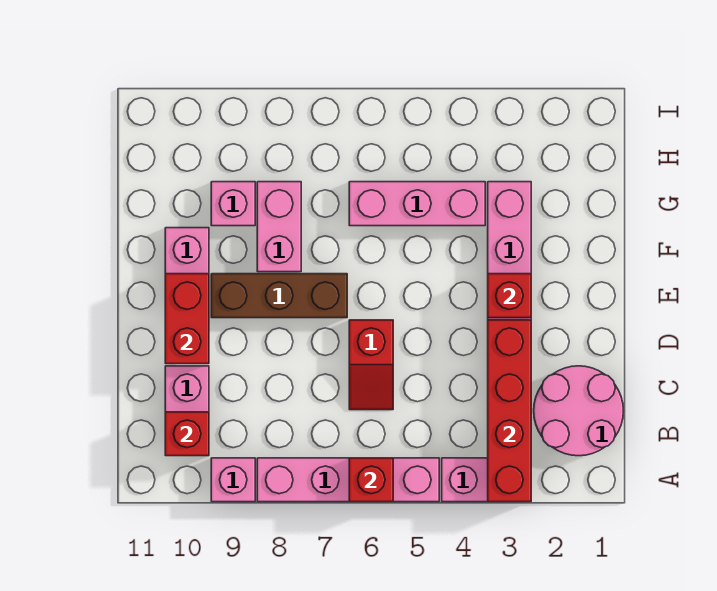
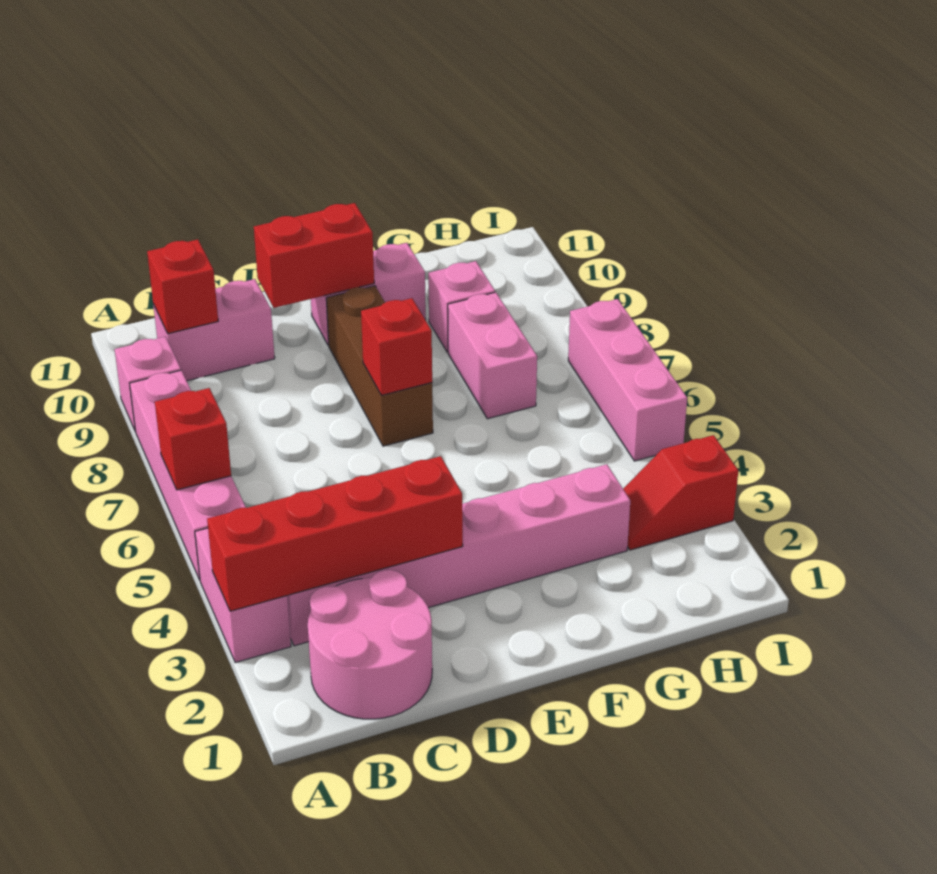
red slope C6:D6 level 1 top D -> red slope H3:I3 level 1 top I
red brick E3 level 2 -> red brick E7 level 2
pink brick F8:G8 level 1 -> pink brick G7:G8 level 1
pink brick G4:G6 level 1 -> pink brick I5:I7 level 1

